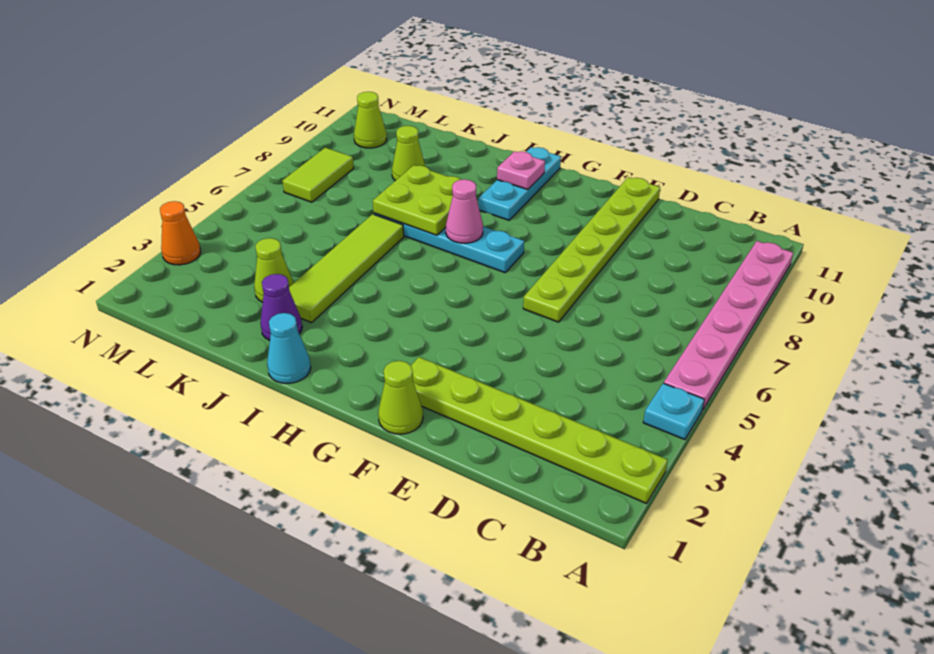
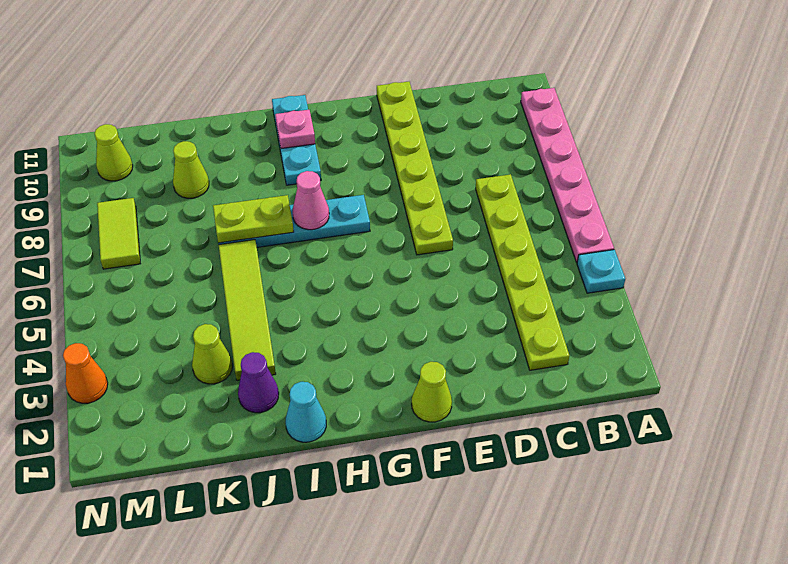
lime plate A2:F2 level 1 -> lime plate C2:C7 level 1
lime plate I7:J8 level 2 -> lime plate I7:J7 level 2

